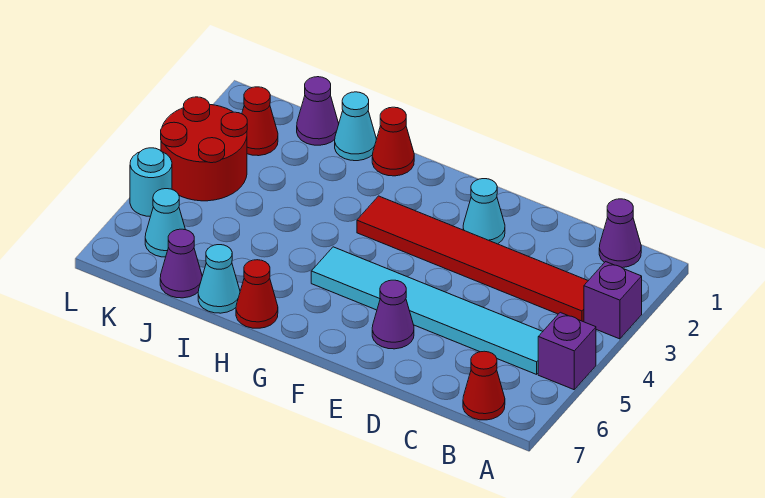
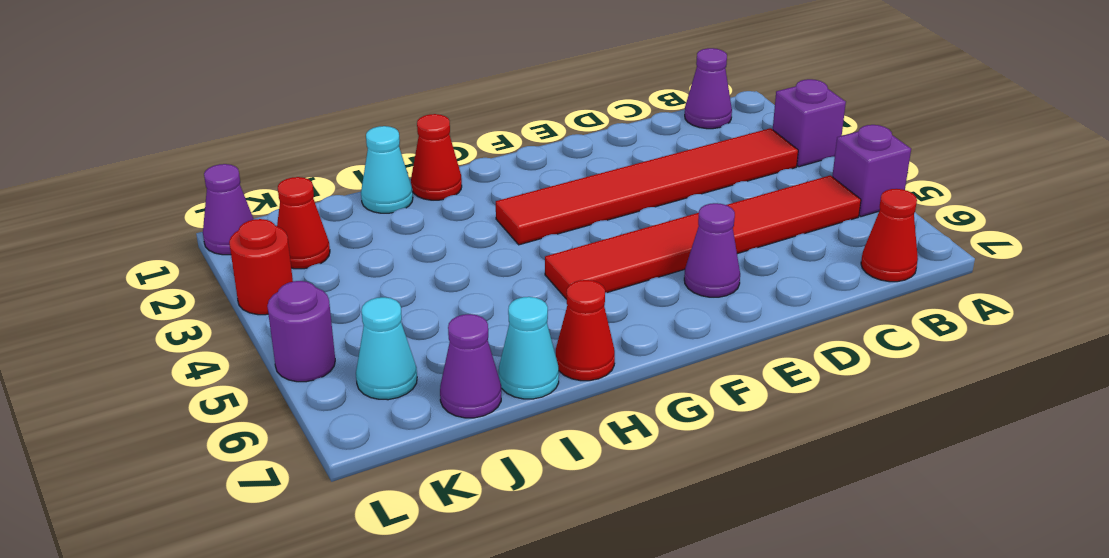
cyan tile B5:G5 level 1 -> red tile B5:G5 level 1
cyan cone E2 level 1 -> none
purple cone J1 level 1 -> purple cone L1 level 1
red round brick K3:L4 level 1 -> red round brick L3 level 1
cyan round brick L5 level 1 -> purple round brick L5 level 1

